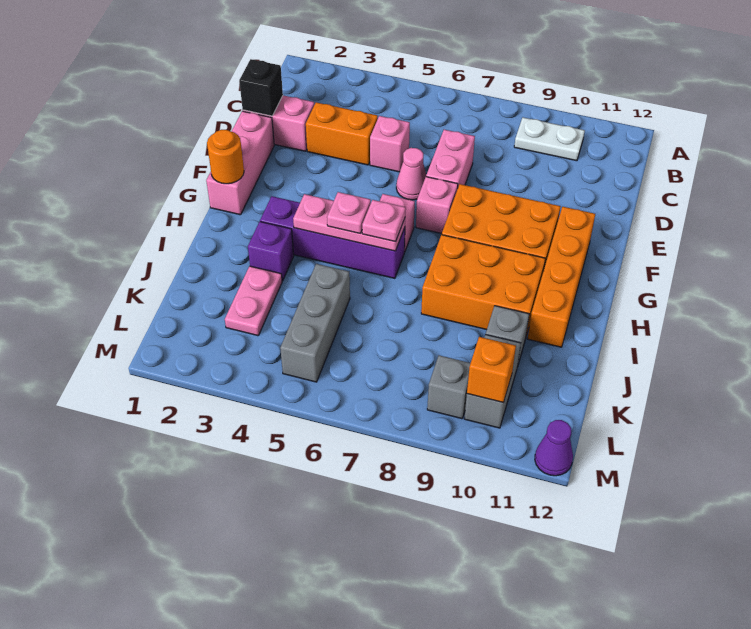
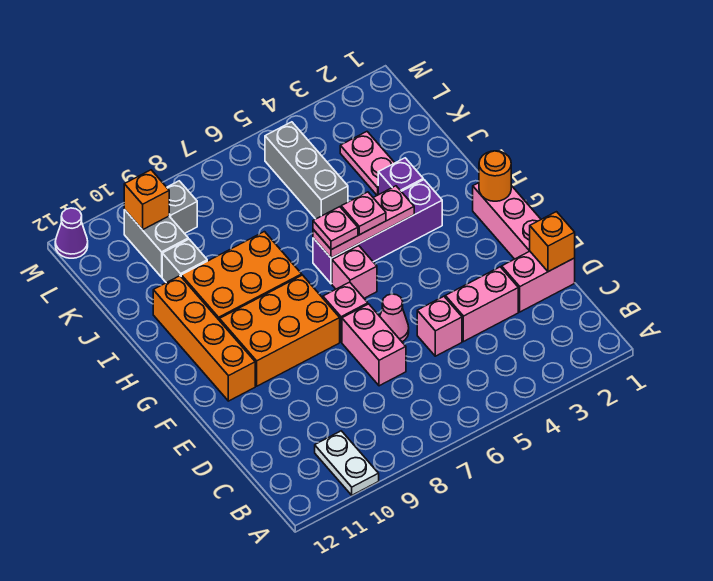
white plate B9:B10 level 1 -> white plate A10:B10 level 1
black brick D1 level 2 -> orange brick D1 level 2
orange brick D3:D4 level 1 -> pink brick D3:D4 level 1

